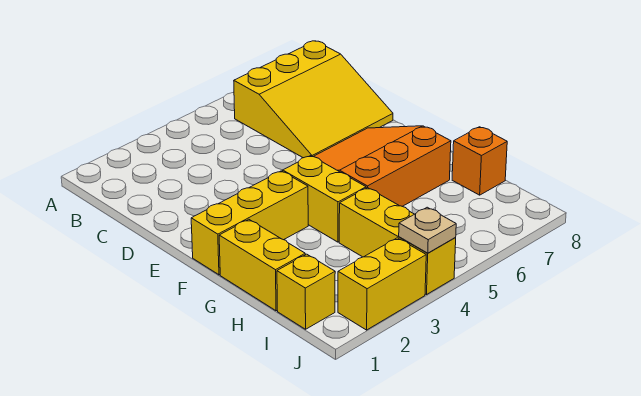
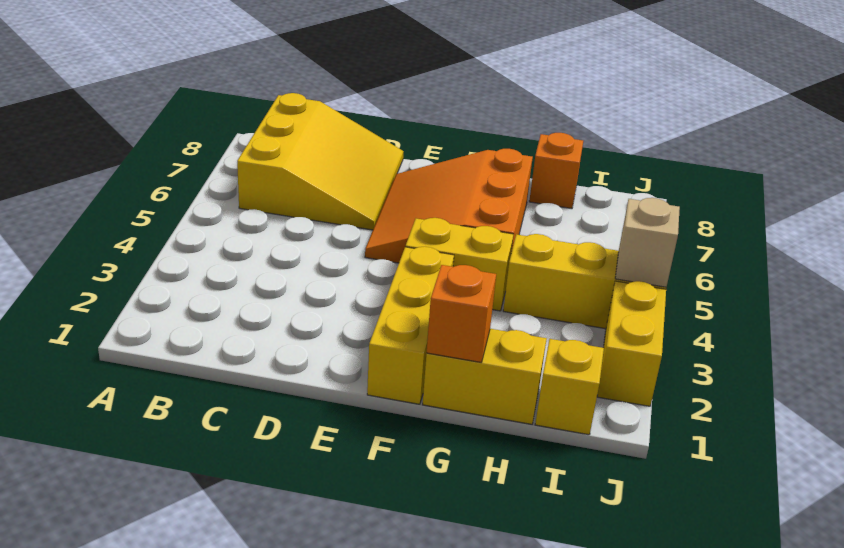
none -> orange brick G1 level 2
tan plate J4 level 2 -> tan brick J4 level 2

